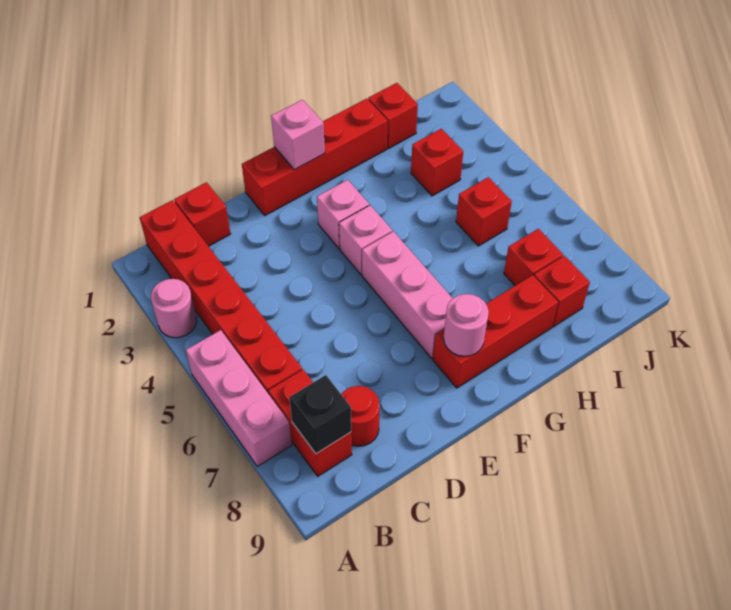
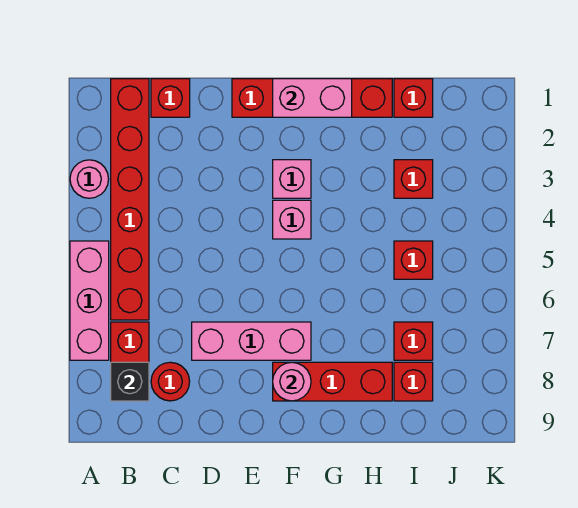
pink brick F1 level 2 -> pink brick F1:G1 level 2
pink brick F5:F7 level 1 -> pink brick D7:F7 level 1

